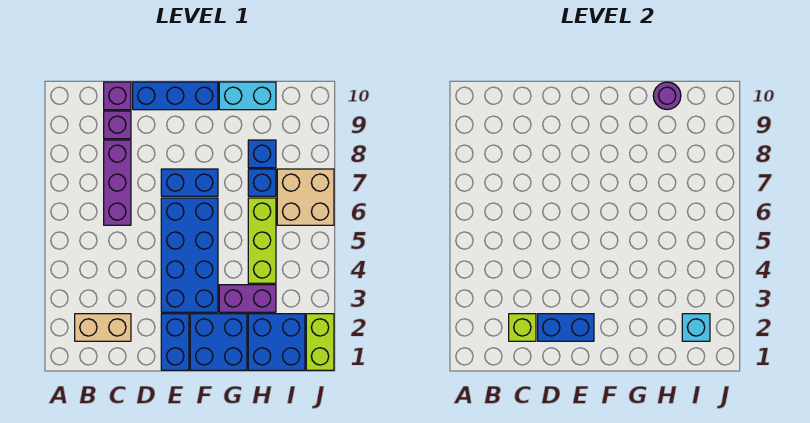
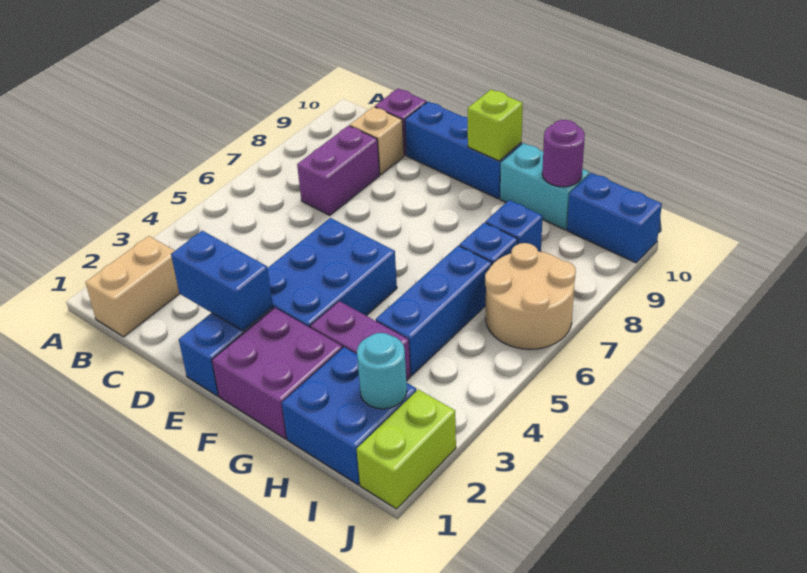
tan brick B2:C2 level 1 -> tan brick B1:B2 level 1
lime brick C2 level 2 -> lime brick F10 level 2
purple brick C6:C8 level 1 -> purple brick C7:C8 level 1
purple brick C9 level 1 -> tan brick C9 level 1
blue brick E3:F6 level 1 -> blue brick E3:F5 level 1
blue brick E7:F7 level 1 -> blue brick I10:J10 level 1
blue brick F1:G2 level 1 -> purple brick F1:G2 level 1
lime brick H4:H6 level 1 -> blue brick H4:H6 level 1
cyan brick I2 level 2 -> cyan round brick I2 level 2
tan brick I6:J7 level 1 -> tan round brick I6:J7 level 1

